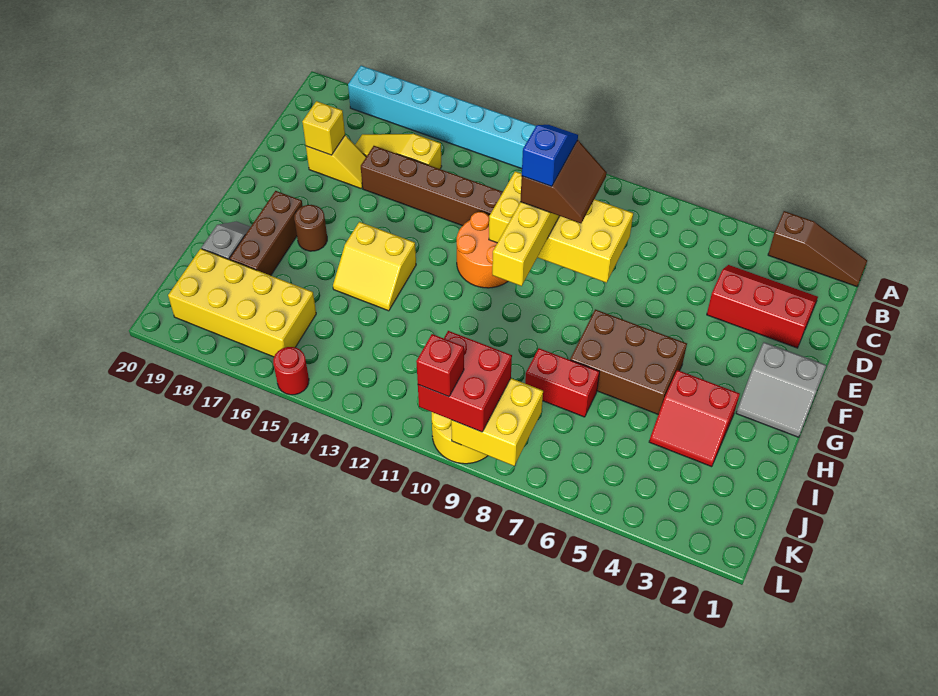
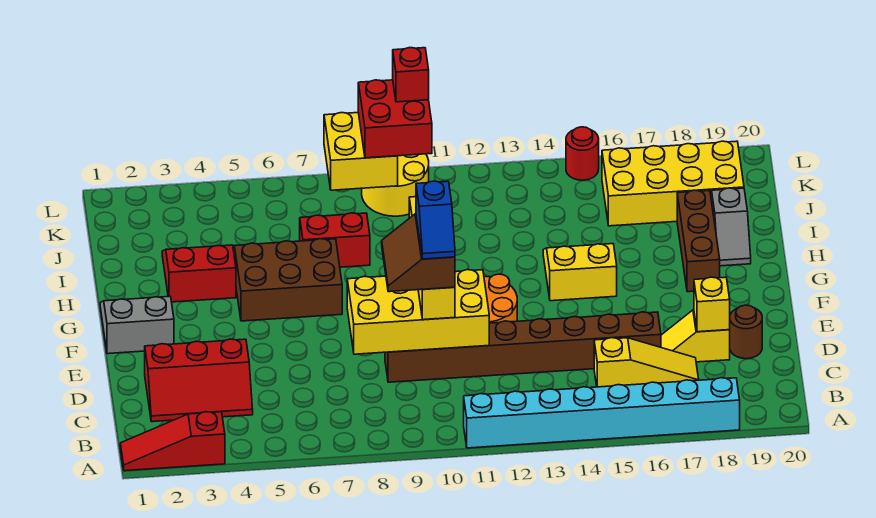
brown slope A1:A3 level 1 top 3 -> red slope A1:A3 level 1 top 3
brown round brick G17 level 1 -> brown round brick D19 level 1

